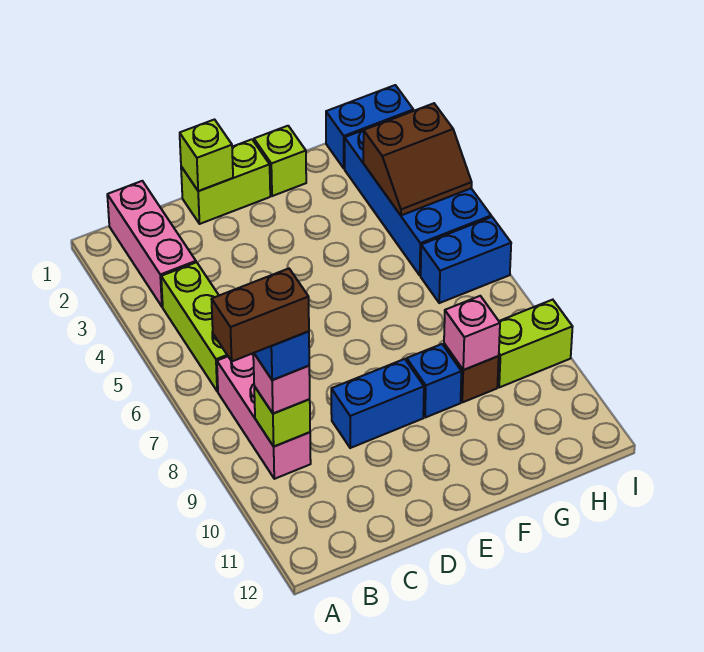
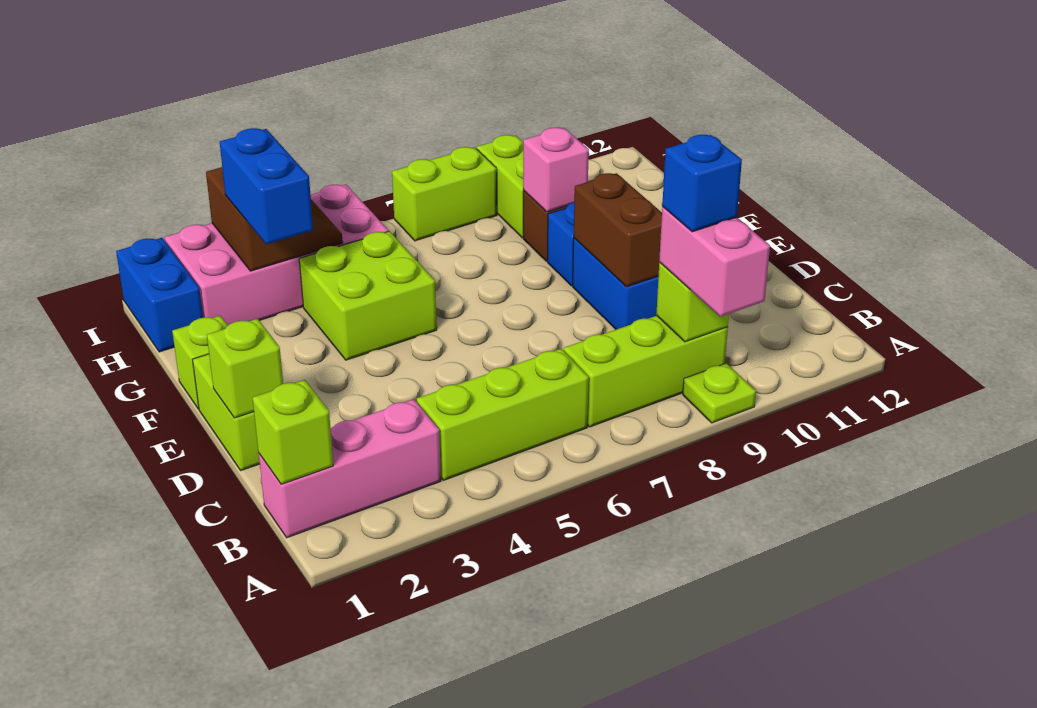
none -> lime plate A9 level 1
brown brick A9:B9 level 5 -> brown brick D9:E9 level 2
none -> lime brick B1 level 2
pink brick B7:B9 level 1 -> lime brick B7:B9 level 1
pink brick B9 level 3 -> pink brick A9:B9 level 3
none -> lime brick F4:G5 level 1
blue brick H2:I5 level 1 -> pink brick H2:I5 level 1
blue brick H6:I6 level 1 -> blue brick G3:H3 level 3
none -> lime brick I7:I8 level 1

